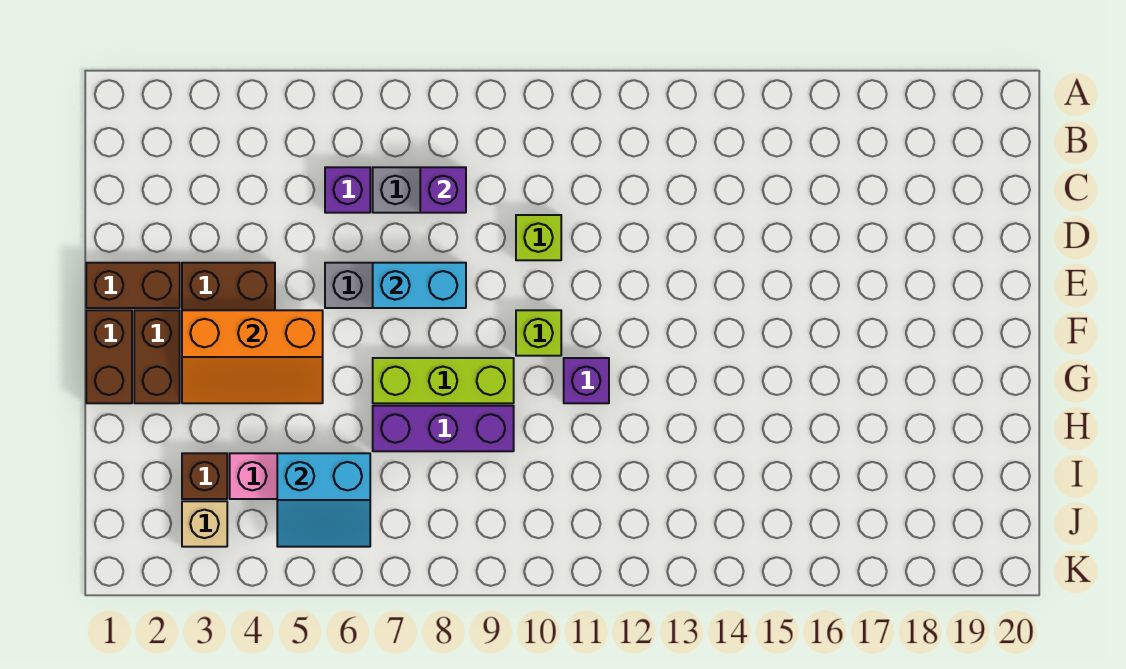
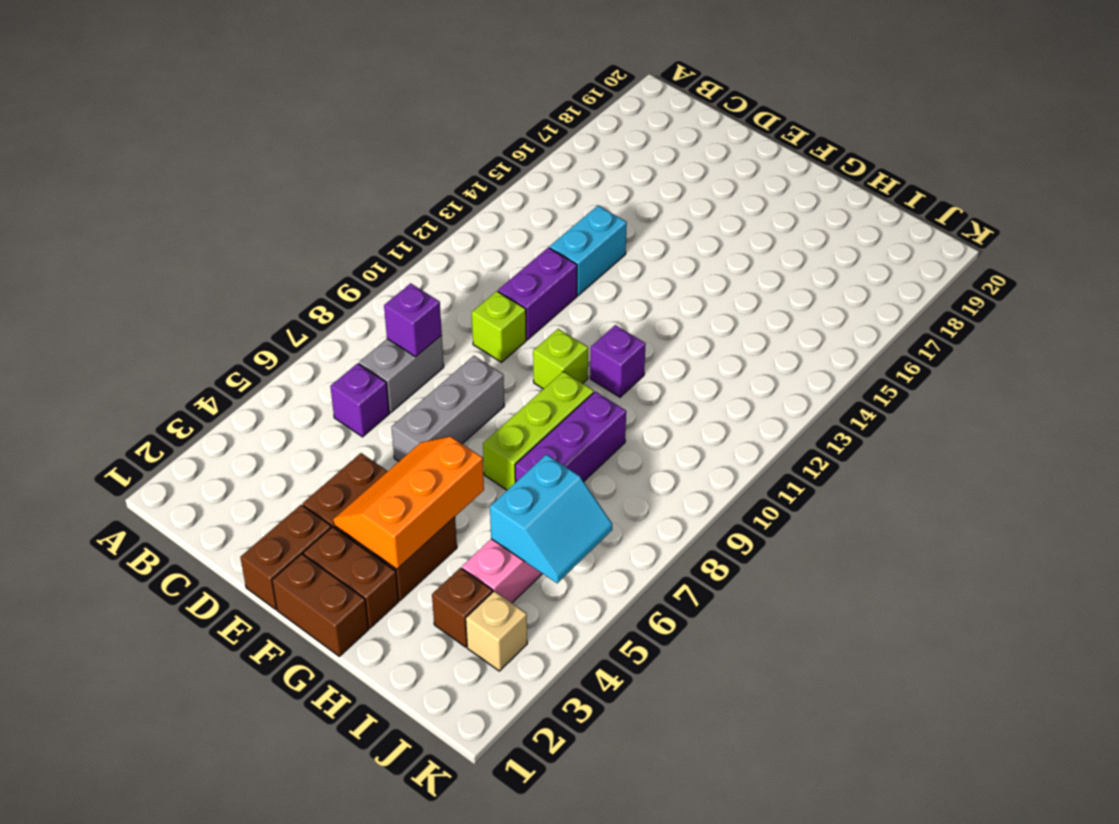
none -> purple brick D11:D12 level 1
cyan brick E7:E8 level 2 -> cyan brick D13:D14 level 1
orange slope F3:G5 level 2 top F -> orange slope F3:G5 level 2 top G

